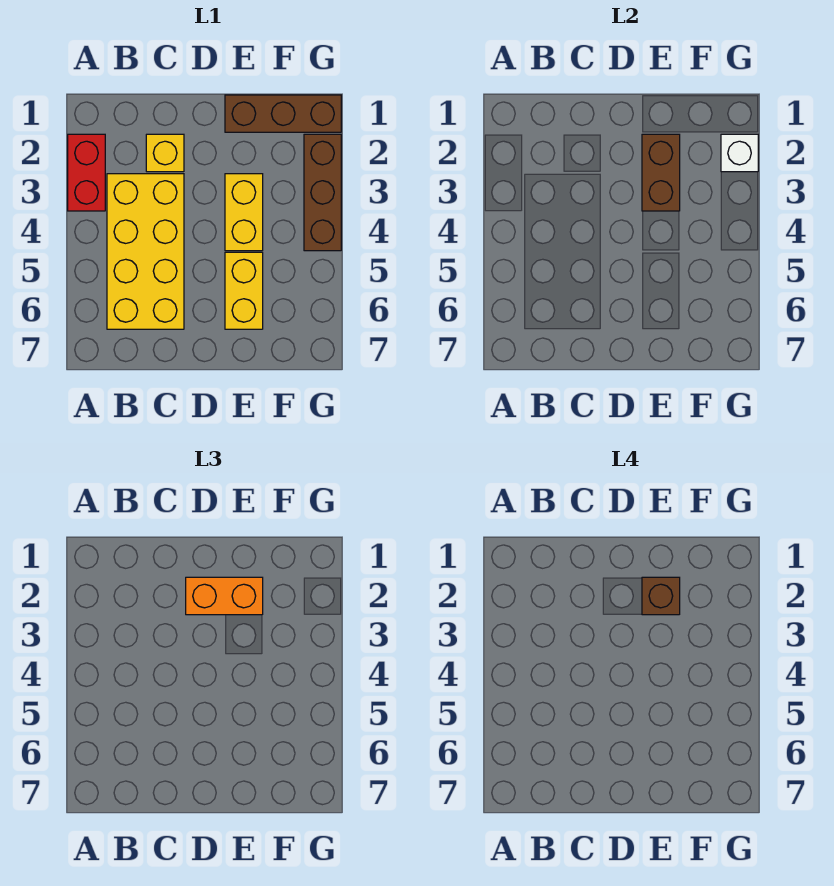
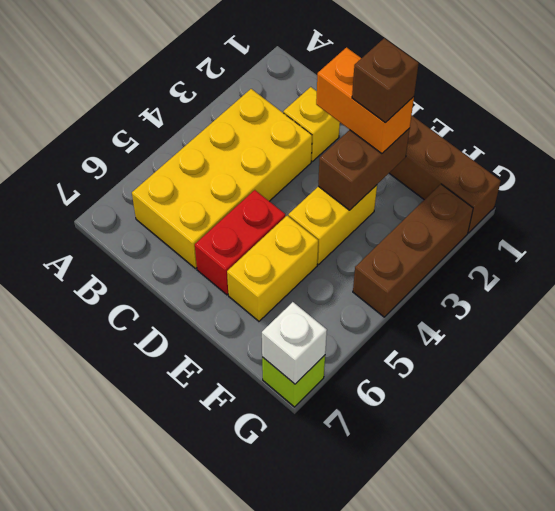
red brick A2:A3 level 1 -> red brick D5:D6 level 1
white brick G2 level 2 -> white brick G7 level 2
none -> lime brick G7 level 1

